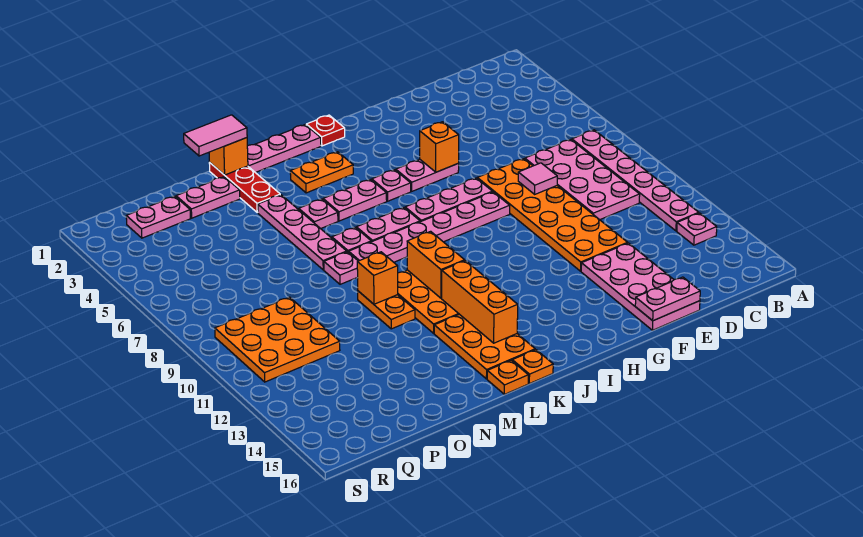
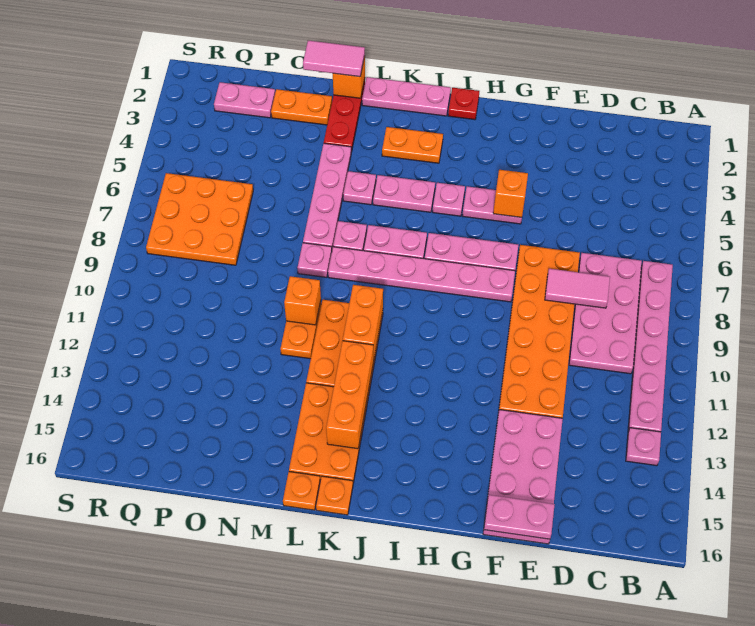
pink tile E8 level 2 -> pink tile D8:E8 level 2
pink plate N2:O2 level 1 -> orange plate N2:O2 level 1
orange plate P9:R11 level 1 -> orange plate P6:R8 level 1

